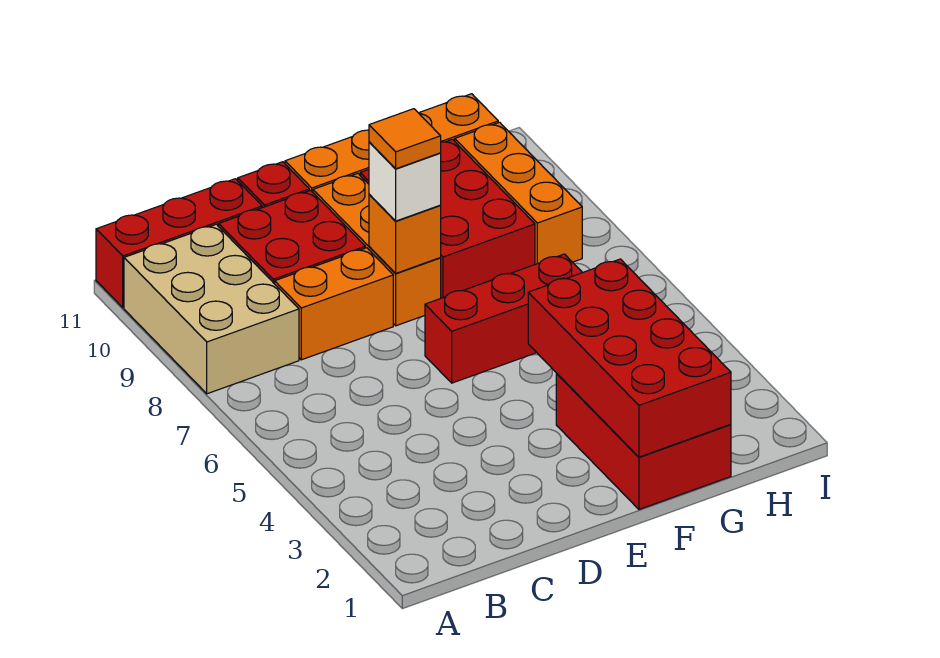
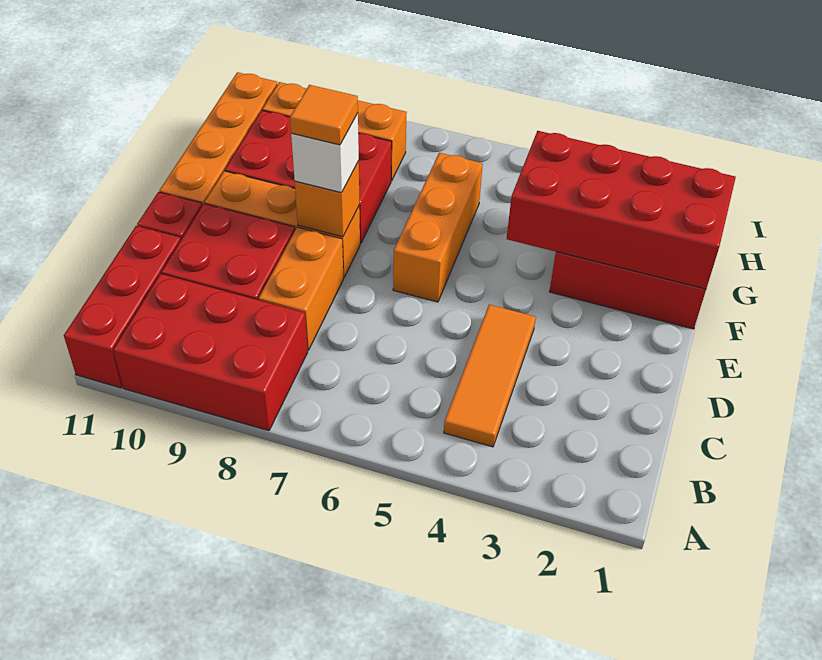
tan brick A8:B10 level 1 -> red brick A8:B10 level 1
none -> orange tile B4:D4 level 1
red brick E6:G6 level 1 -> orange brick E6:G6 level 1

